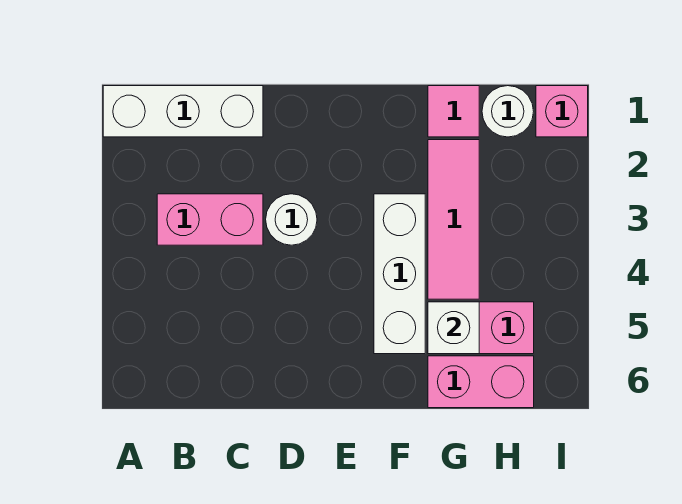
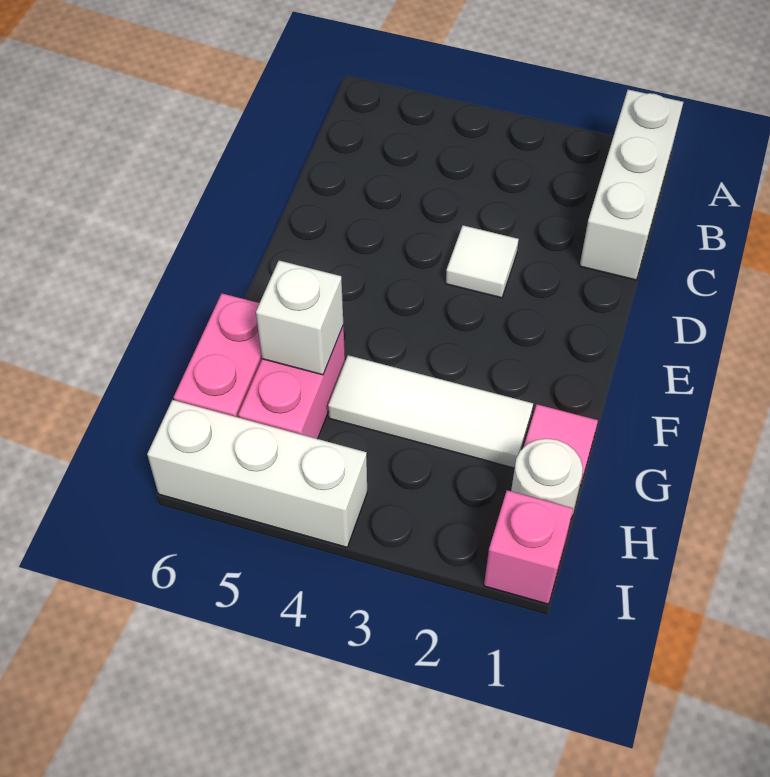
pink brick B3:C3 level 1 -> none
white round brick D3 level 1 -> white tile D3 level 1
white brick F3:F5 level 1 -> white brick I4:I6 level 1
pink tile G2:G4 level 1 -> white tile G2:G4 level 1

